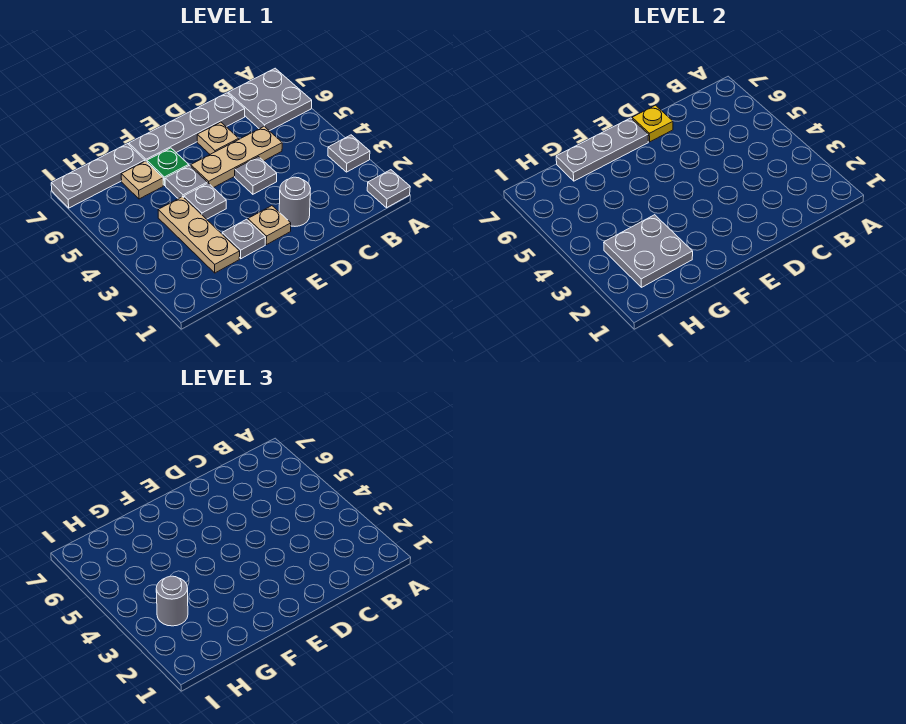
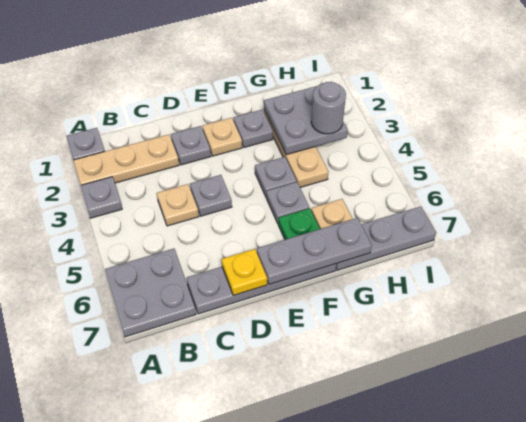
tan plate C5:E5 level 1 -> tan plate A2:C2 level 1
grey round brick D2 level 1 -> grey plate D2 level 1
tan plate D6 level 1 -> tan plate C4 level 1

